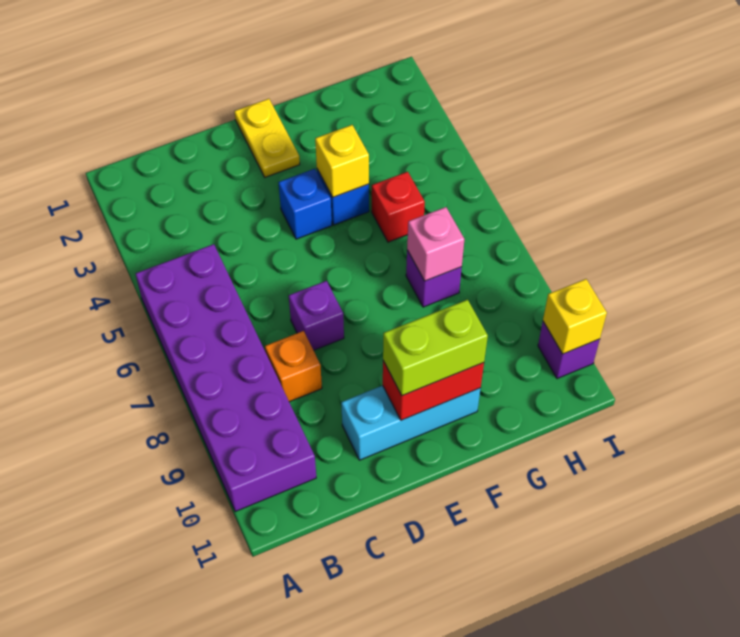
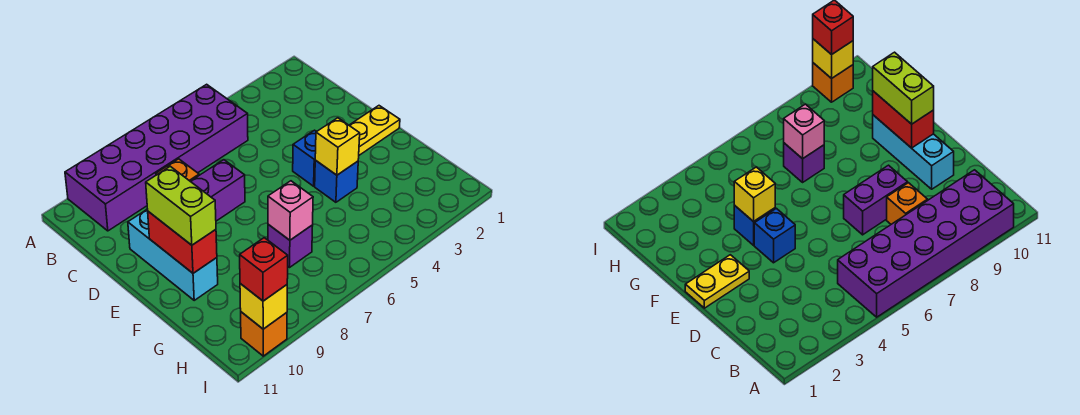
purple brick D7 level 1 -> purple brick D7:D8 level 1
red brick G5 level 1 -> red brick I10 level 3
purple brick I10 level 1 -> orange brick I10 level 1

